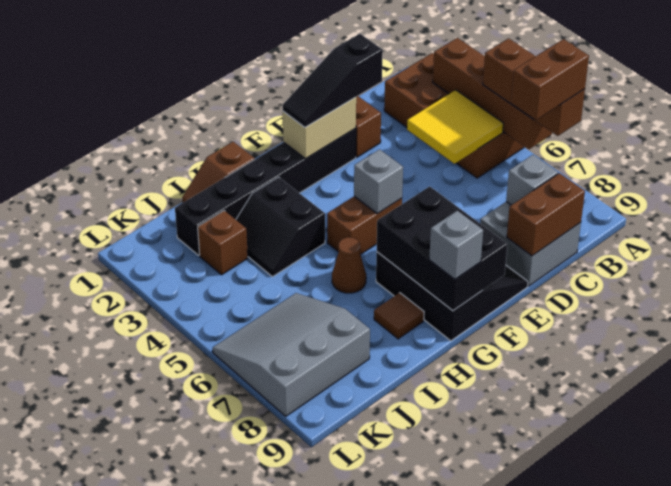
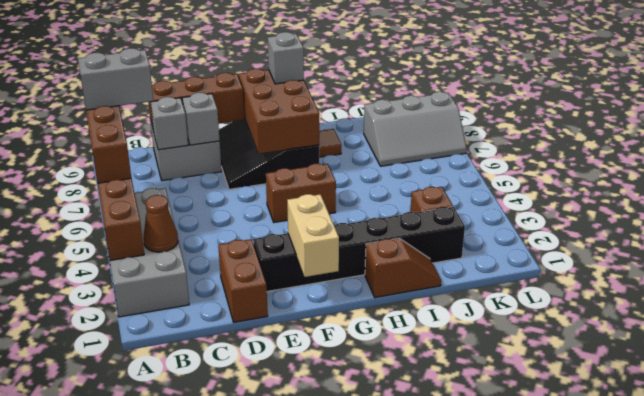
brown brick A2:B5 level 1 -> grey brick A2:B5 level 1
brown brick A7:B7 level 4 -> grey brick A7:B7 level 4
yellow tile B4:C5 level 2 -> none
brown brick C9:D9 level 2 -> brown brick C9:E9 level 2
black slope D2:F2 level 3 top D -> none
tan brick E2:F2 level 2 -> tan brick F1:F2 level 2
grey brick F5 level 2 -> grey brick D8 level 2
black brick F7:G9 level 2 -> brown brick F7:G9 level 2
black slope H3:I4 level 1 top H -> none
brown cone H6 level 1 -> brown cone B3 level 2
grey slope J6:L8 level 1 top 8 -> grey slope J7:L8 level 1 top 8

